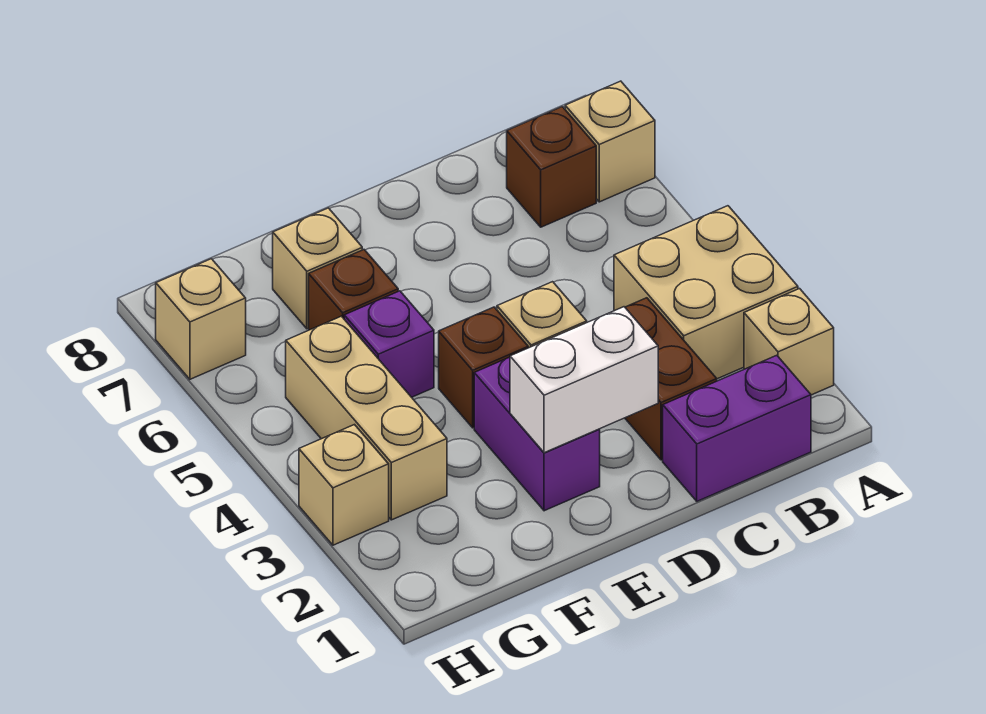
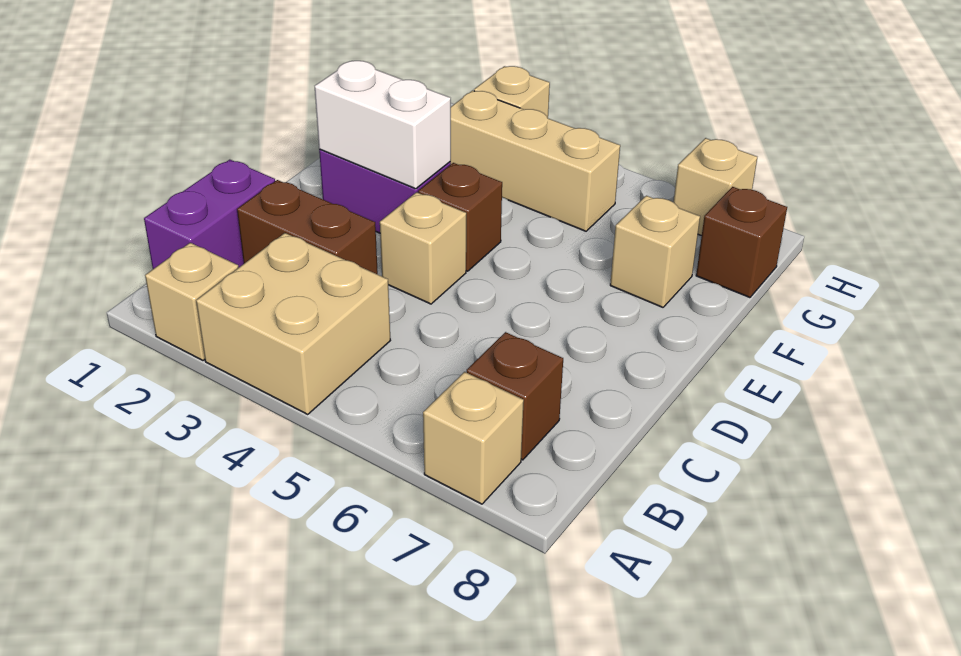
white brick D2:E2 level 2 -> white brick E2:E3 level 2
purple brick F5 level 1 -> none
brown brick F6 level 1 -> brown brick G8 level 1

